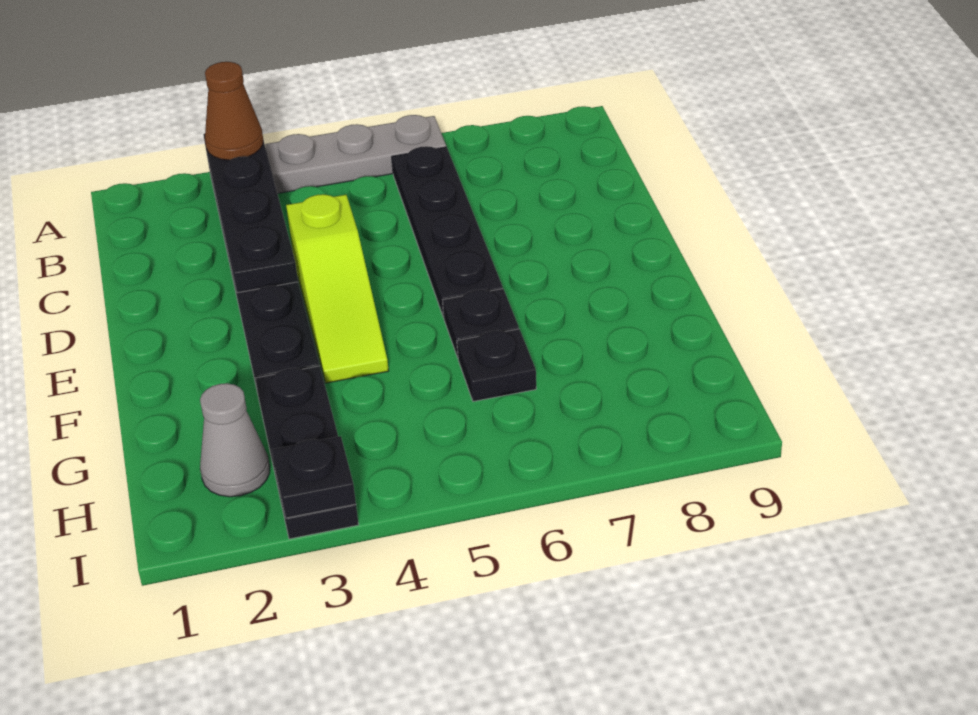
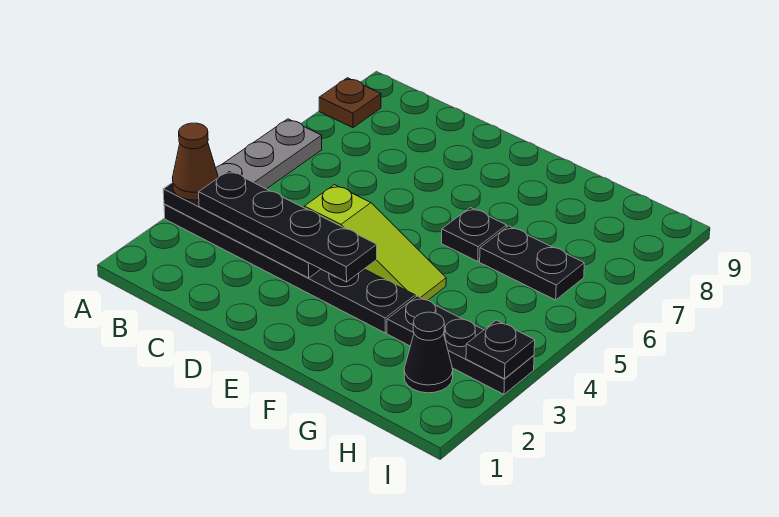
none -> brown plate A8 level 1
black plate B6:E6 level 1 -> black plate B3:E3 level 3
black plate G6 level 1 -> black plate G6:H6 level 1
grey cone H2 level 1 -> black cone H2 level 1

